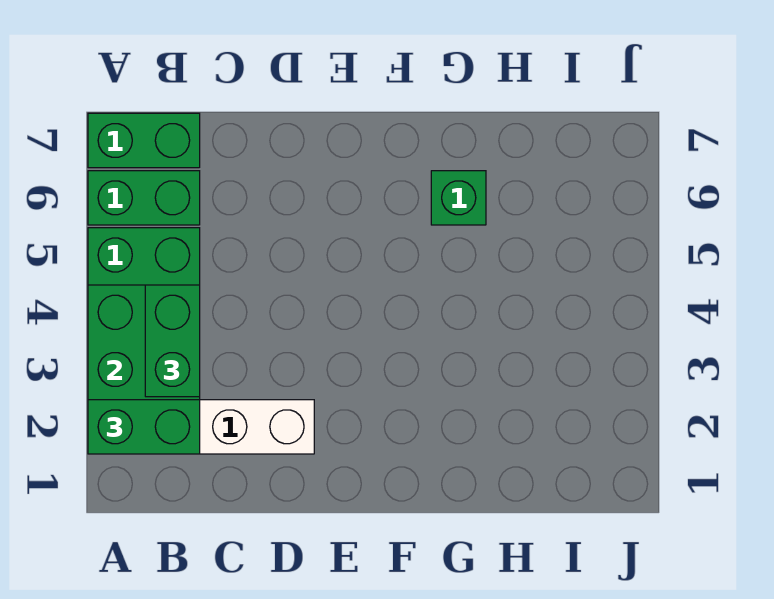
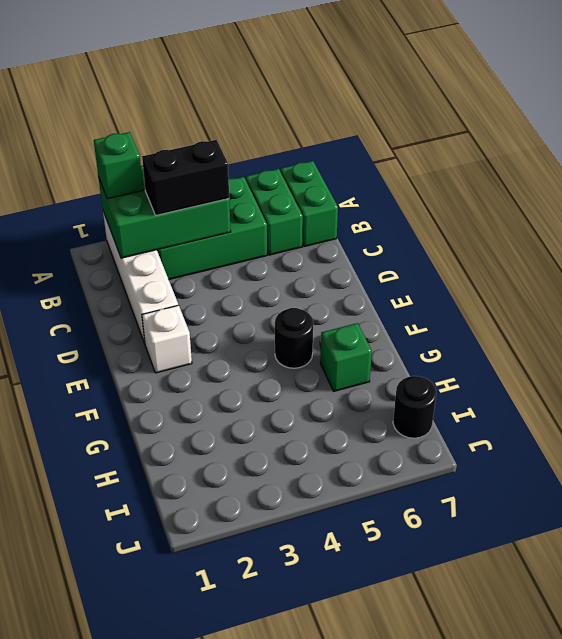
green brick A2:B2 level 3 -> green brick A2 level 3
green brick B3:B4 level 3 -> black brick B3:B4 level 3
none -> white brick E2 level 1
none -> black round brick F5 level 1
none -> black round brick I7 level 1

